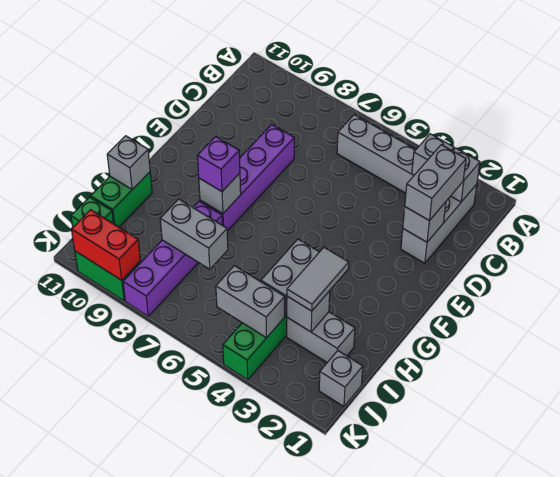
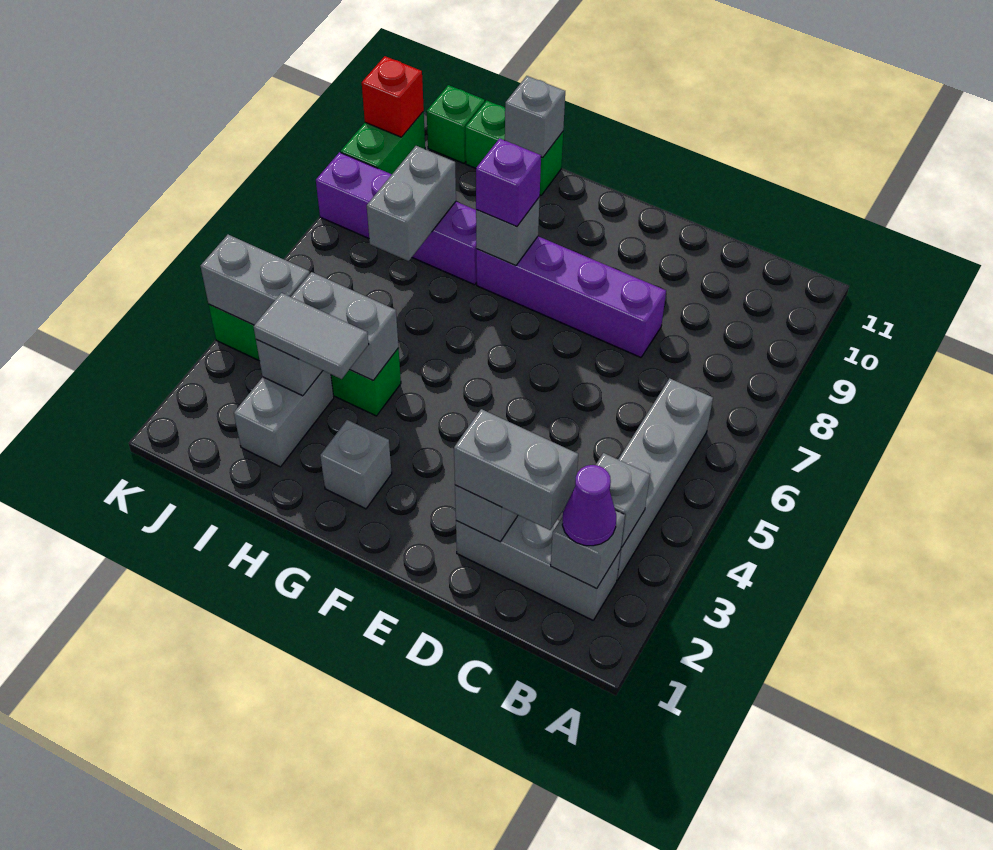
none -> purple cone B2 level 3
grey brick J1 level 1 -> grey brick G2 level 1
grey brick J4:J5 level 2 -> grey brick J4:K4 level 2
red brick K9:K10 level 2 -> red brick K10 level 2

